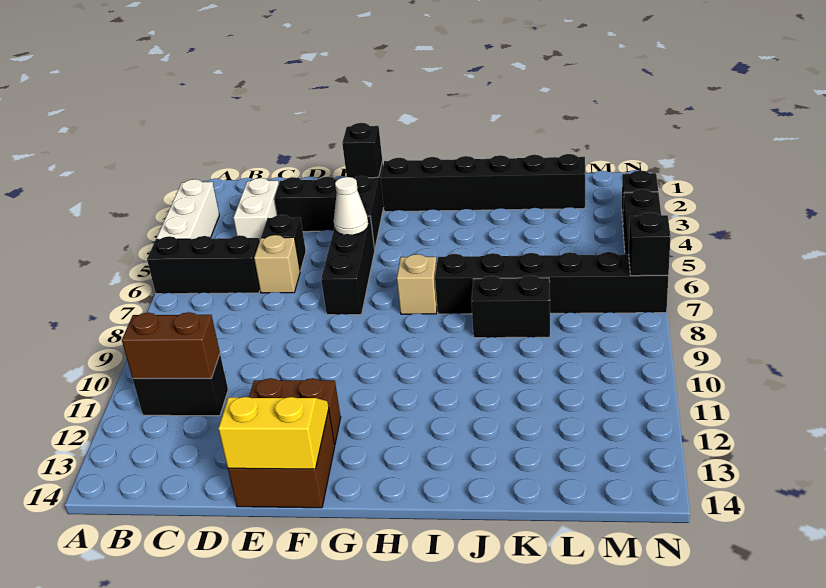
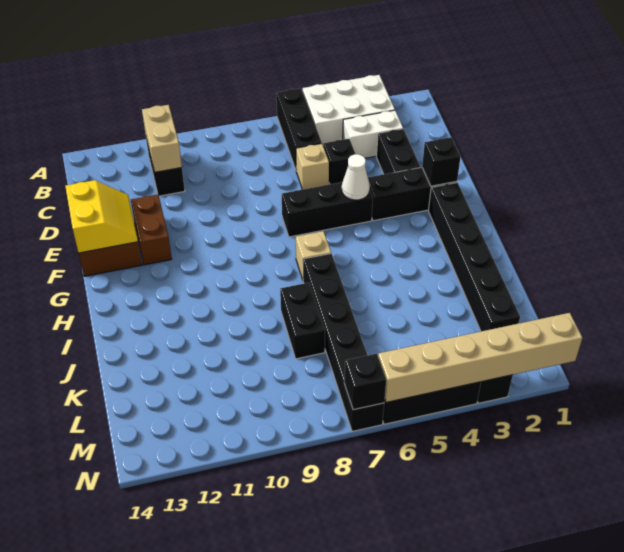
white brick A3:A5 level 1 -> white brick A3:B5 level 1
brown brick B11:C11 level 2 -> tan brick B11:C11 level 2
none -> tan brick N1:N6 level 2

